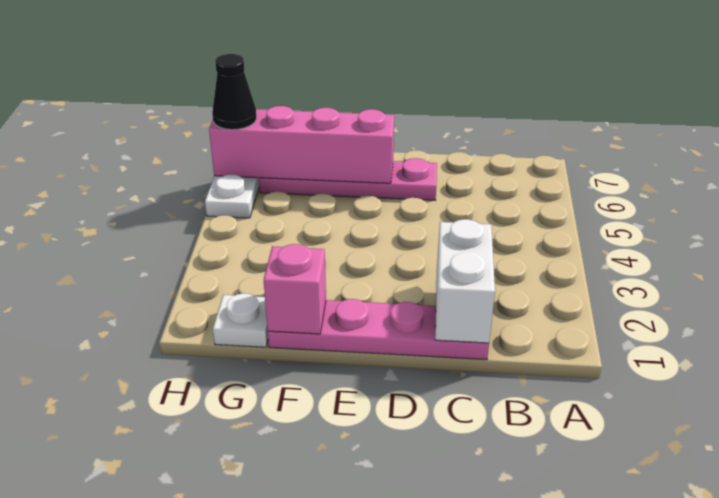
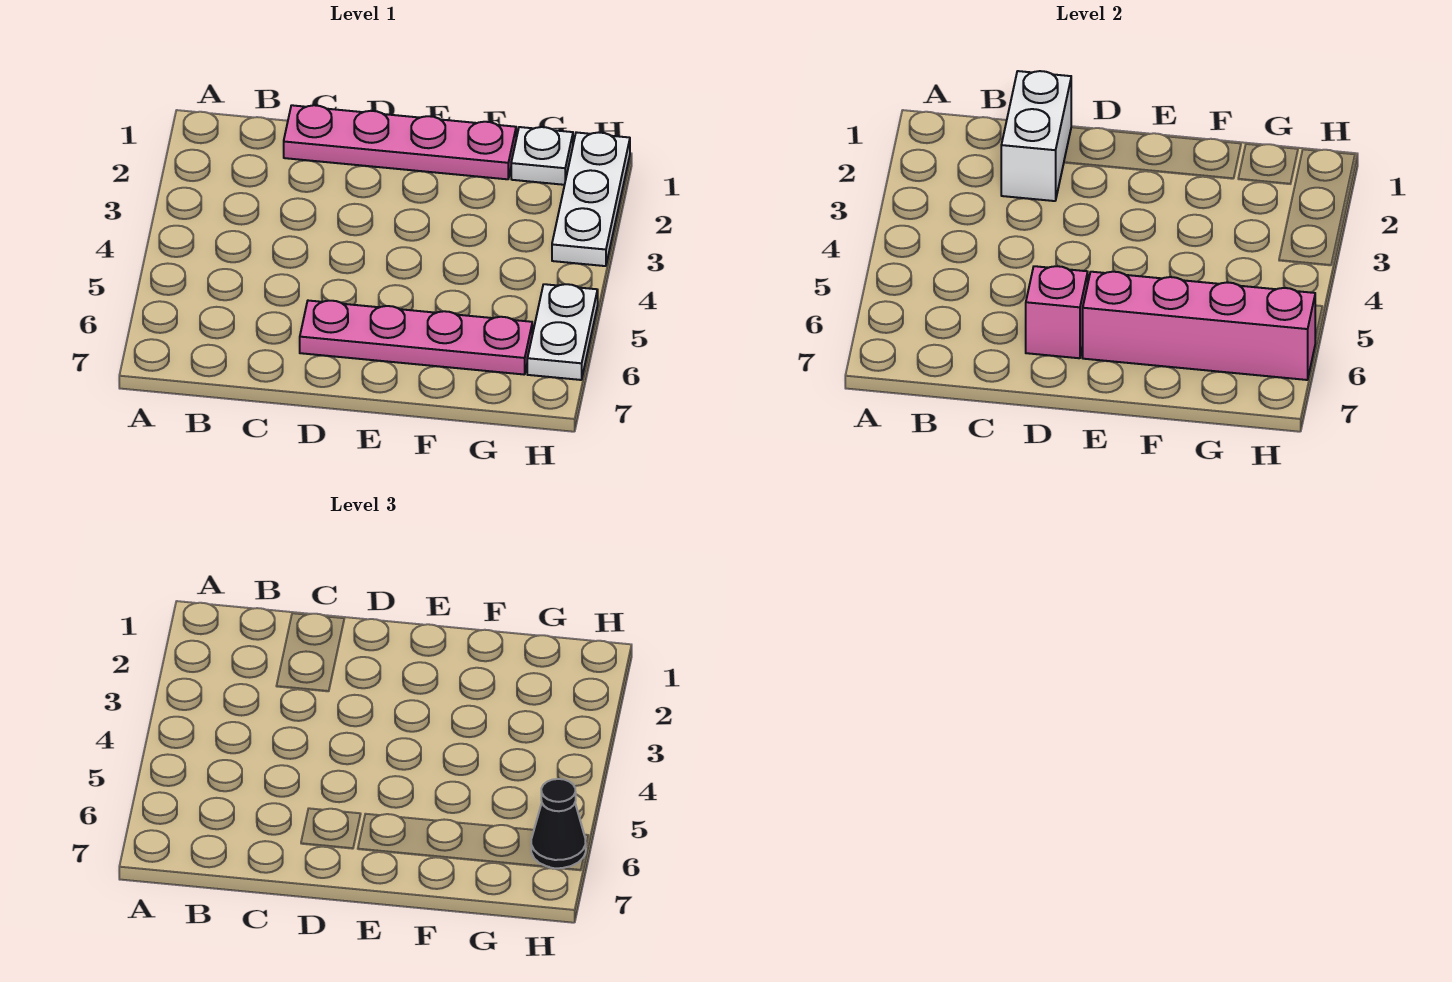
pink brick F1 level 2 -> pink brick D6 level 2
none -> white plate H1:H3 level 1

